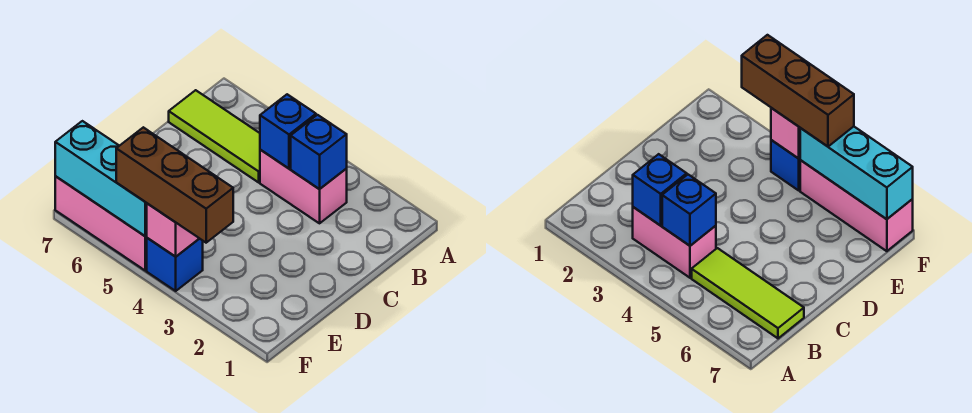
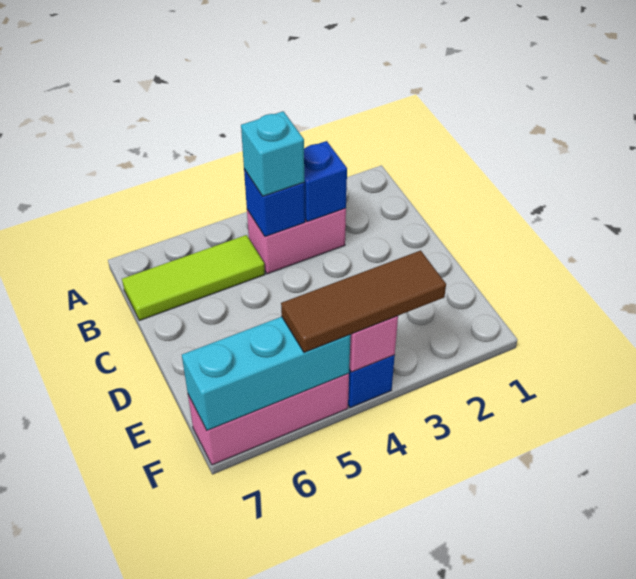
none -> cyan brick B4 level 3
brown brick F3:F5 level 3 -> brown tile F3:F5 level 3

